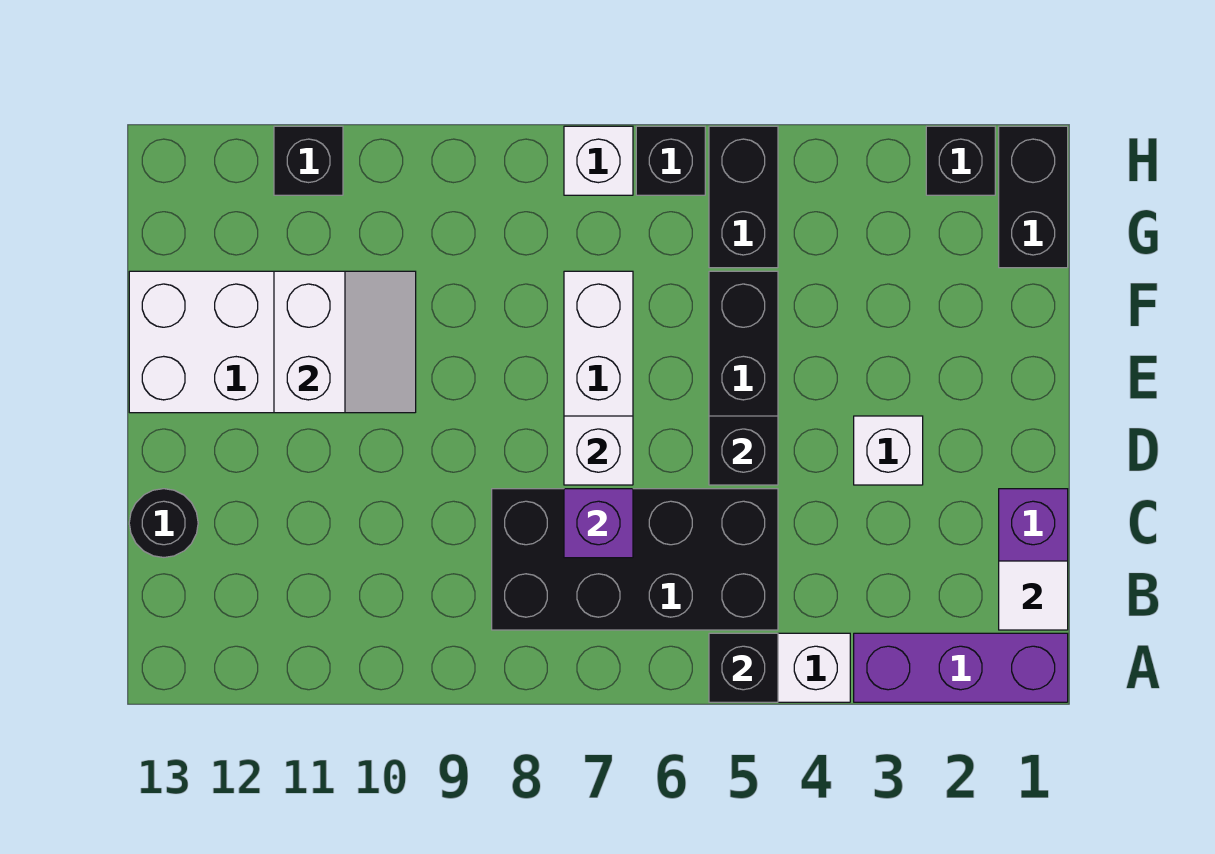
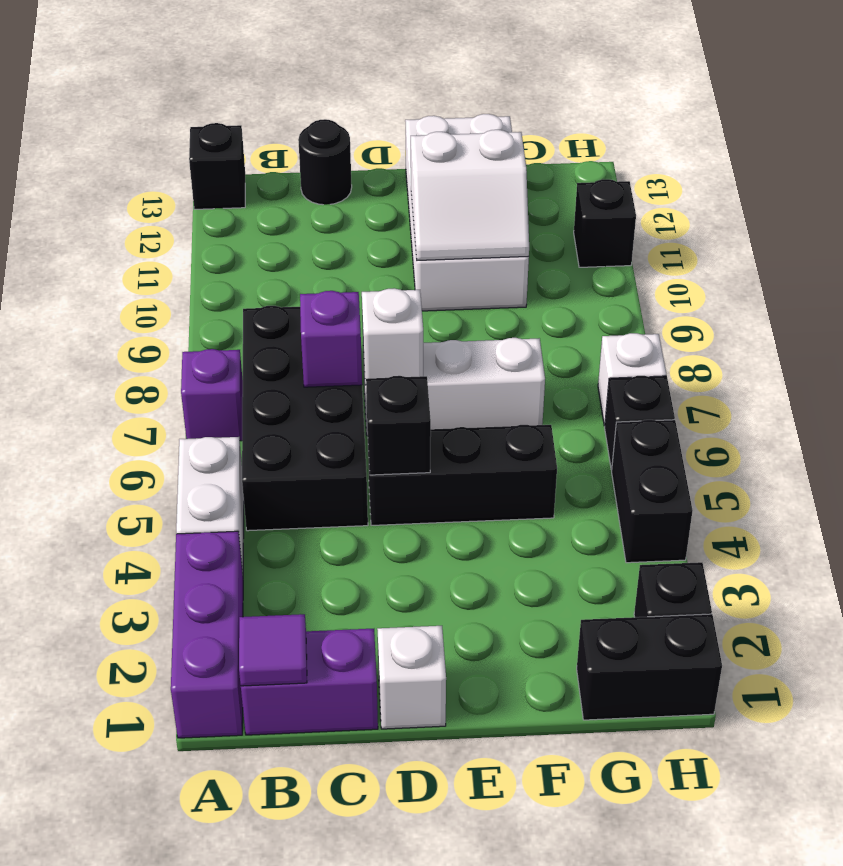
black brick A5 level 2 -> black brick A13 level 1
none -> purple brick A7 level 1
white tile B1 level 2 -> purple tile B1 level 2
white brick D3 level 1 -> white brick D1 level 1
black brick G5:H5 level 1 -> black brick H4:H5 level 1

